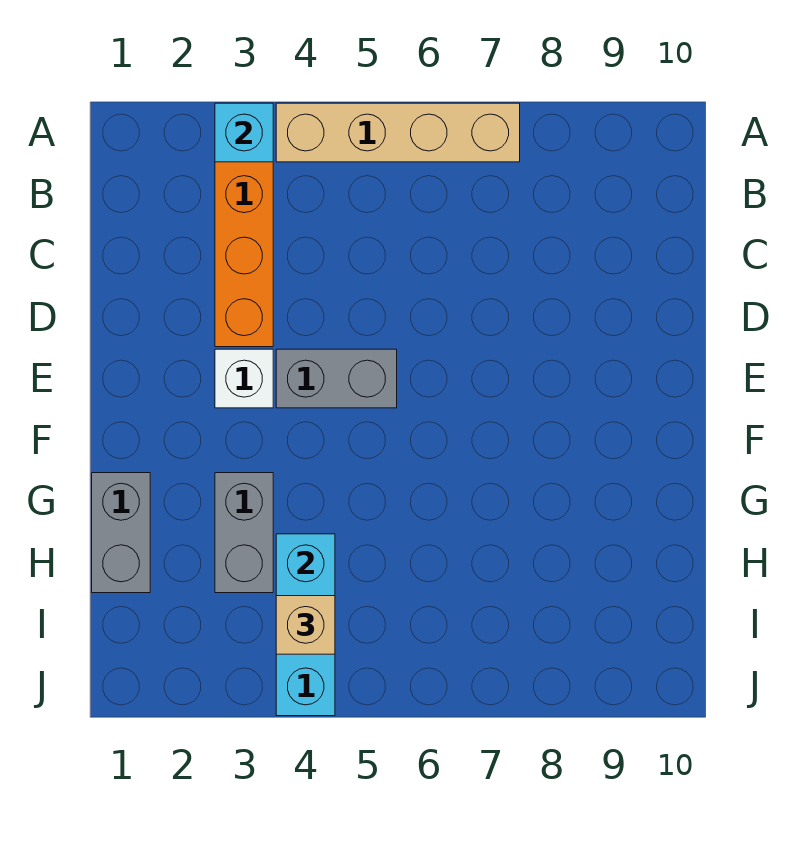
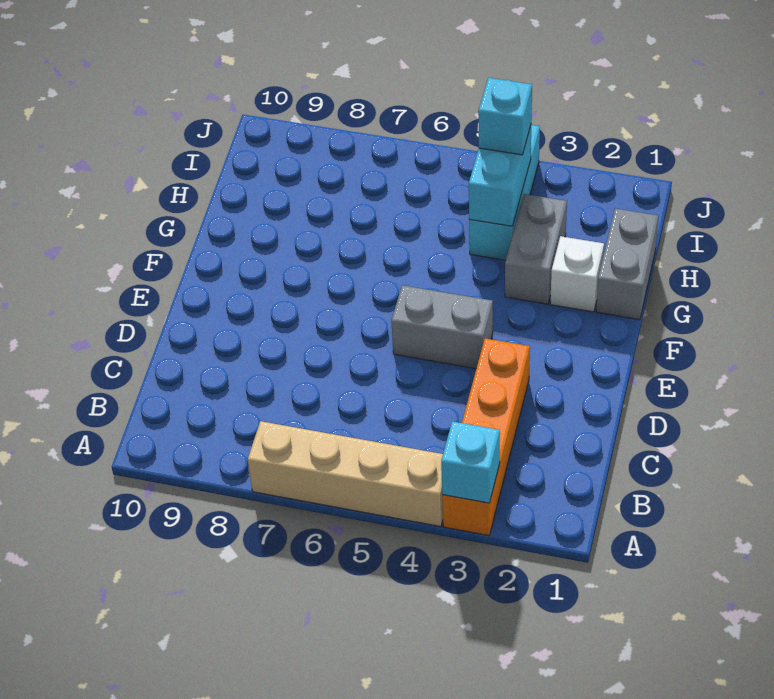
white brick E3 level 1 -> white brick G2 level 1
tan brick I4 level 3 -> cyan brick I4 level 3

